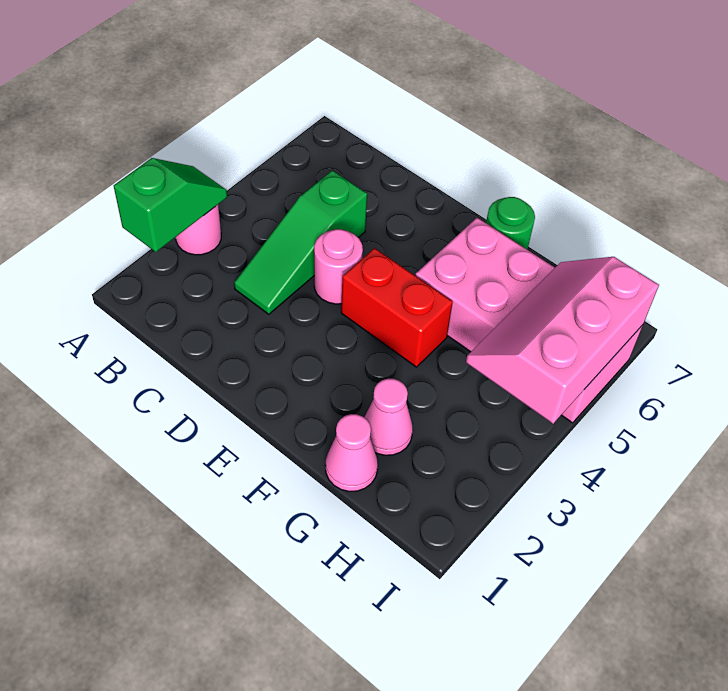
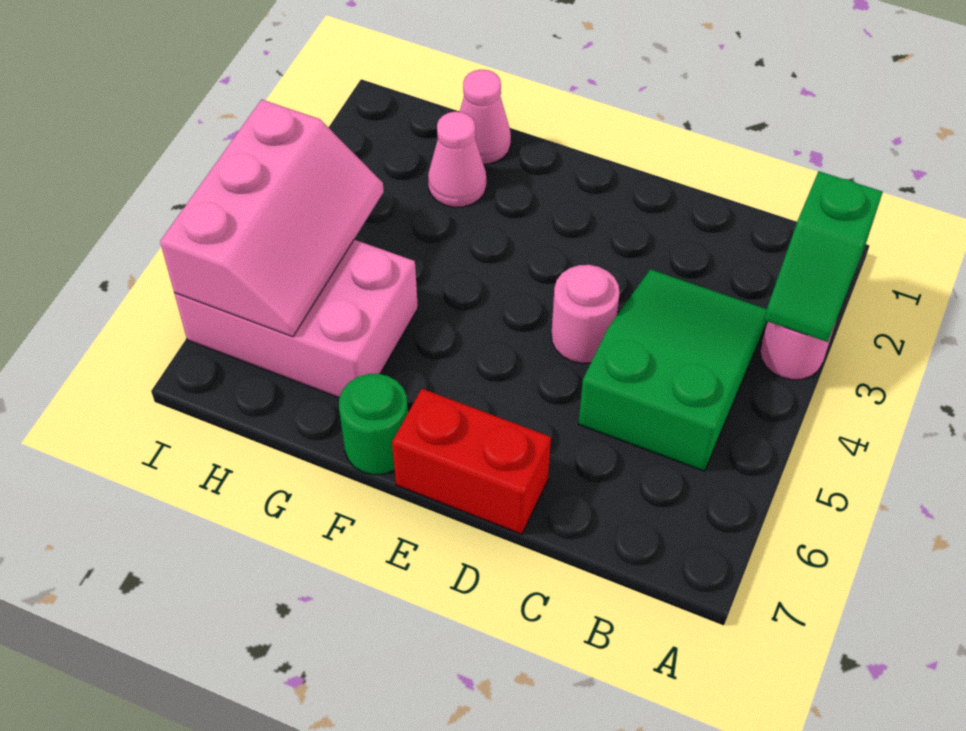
green slope C3:C5 level 1 top 5 -> green slope B3:C5 level 1 top 5
red brick E4:F4 level 1 -> red brick D7:E7 level 1
pink brick F5:I6 level 1 -> pink brick G5:I6 level 1

